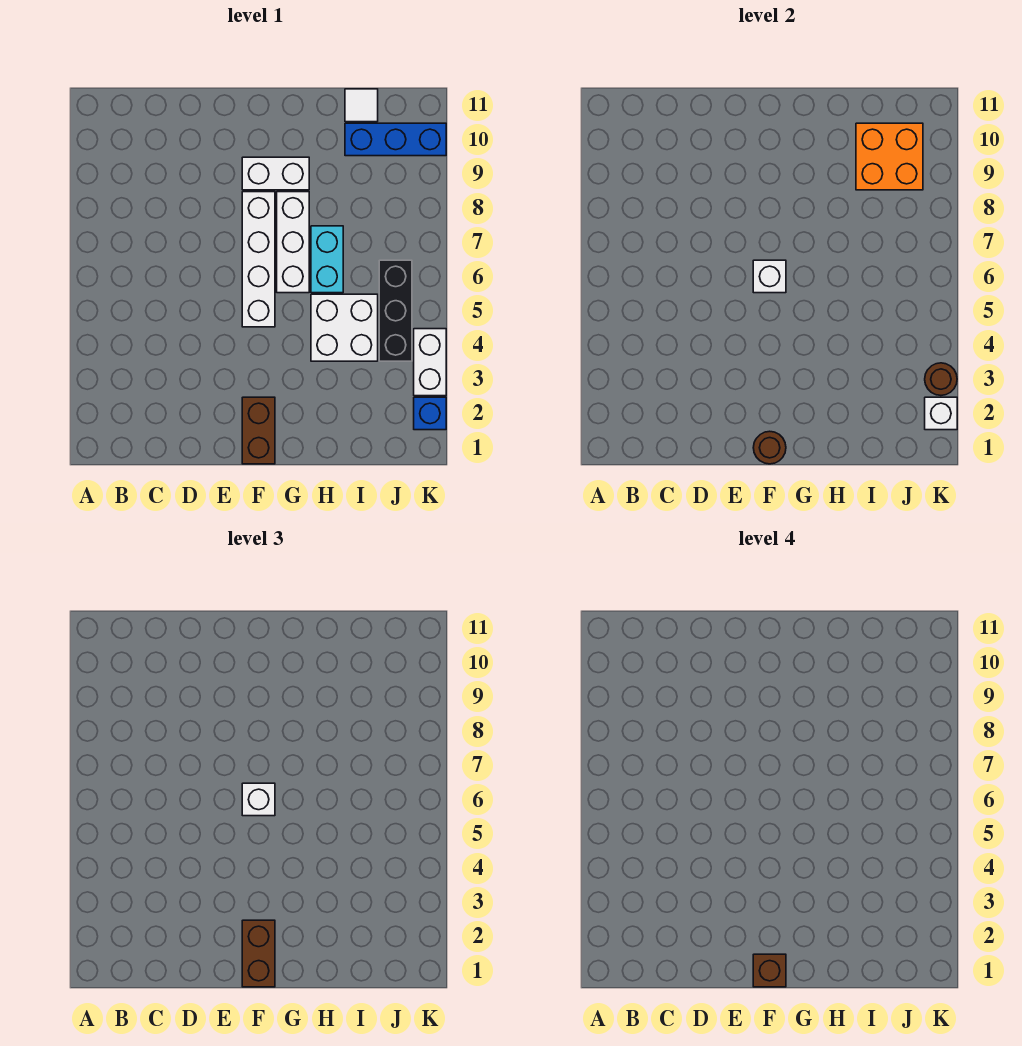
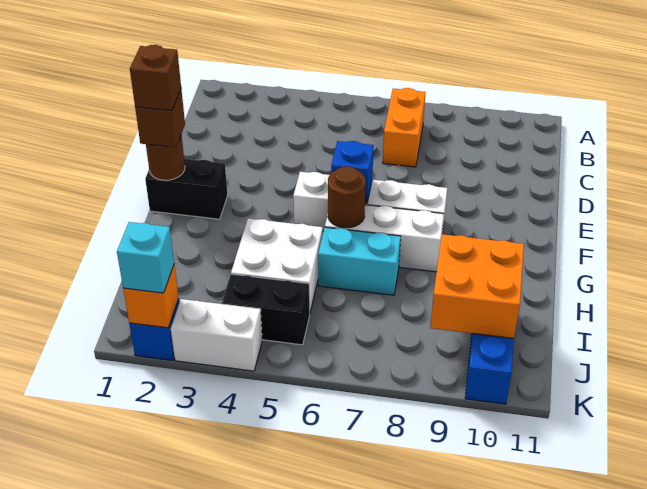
none -> orange brick B7:C7 level 1
brown brick F1:F2 level 1 -> black brick F1:F2 level 1
brown brick F1:F2 level 3 -> brown brick F1 level 3
white brick F6 level 2 -> blue brick F6 level 2
white brick F6 level 3 -> none
white brick F9:G9 level 1 -> none
white tile I11 level 1 -> none
black brick J4:J6 level 1 -> black brick J4:J5 level 1
white brick K2 level 2 -> orange brick K2 level 2
none -> cyan brick K2 level 3
brown round brick K3 level 2 -> brown round brick G6 level 2

